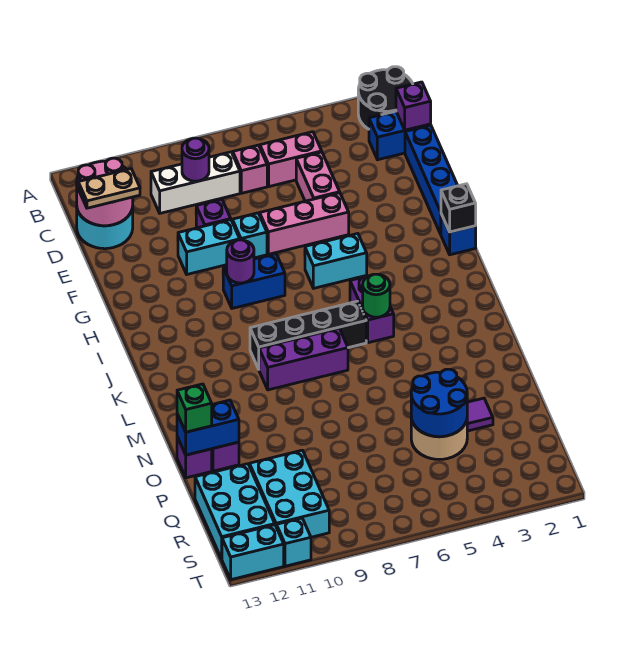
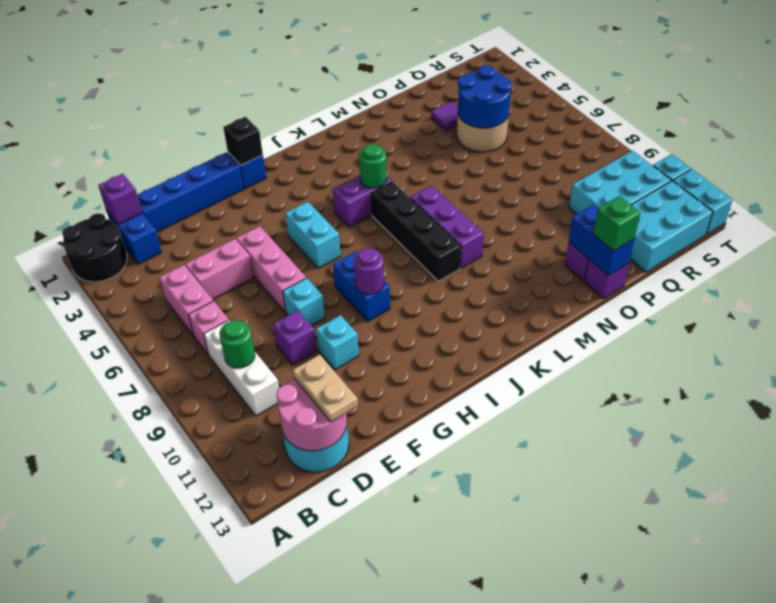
purple round brick C9 level 2 -> green round brick C9 level 2
cyan brick F9:F10 level 1 -> cyan brick F10 level 1

